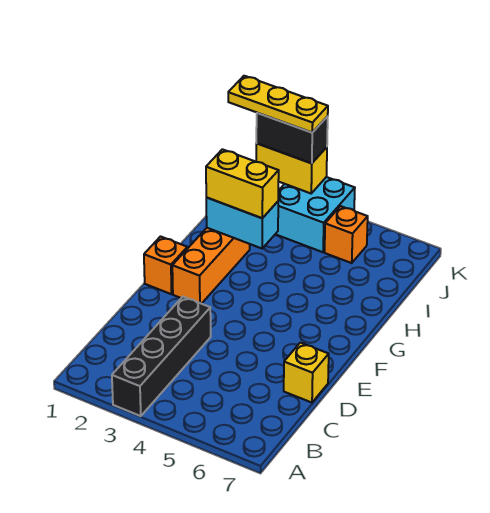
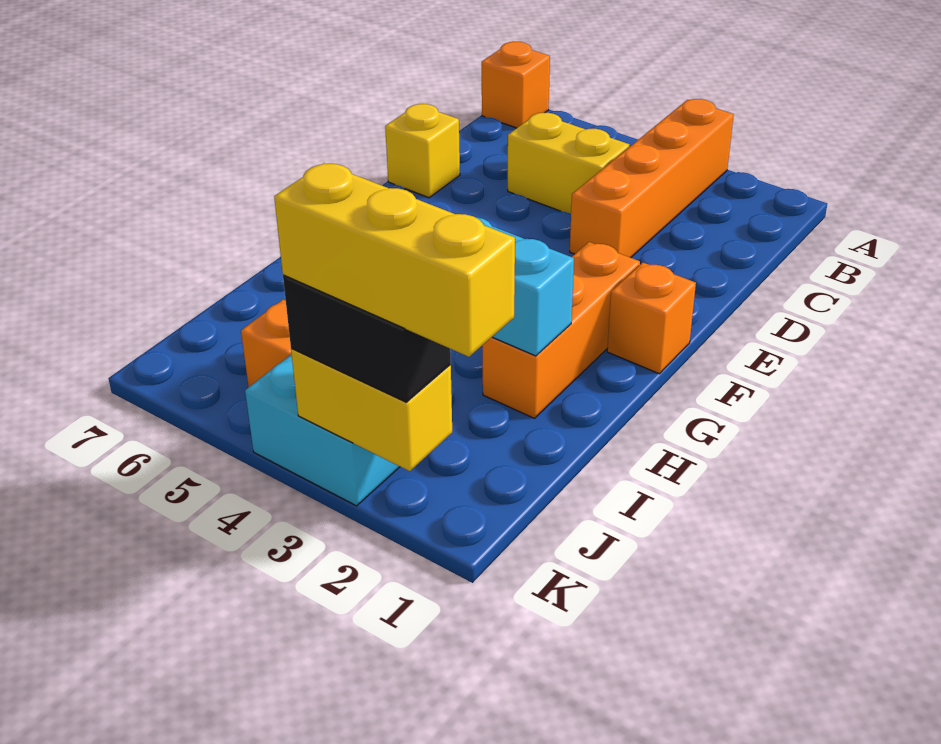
black brick A3:D3 level 1 -> orange brick A3:D3 level 1
none -> orange brick A7 level 1
yellow brick H2:H3 level 3 -> yellow brick C4:C5 level 1
yellow plate K1:K3 level 4 -> yellow brick K1:K3 level 4

